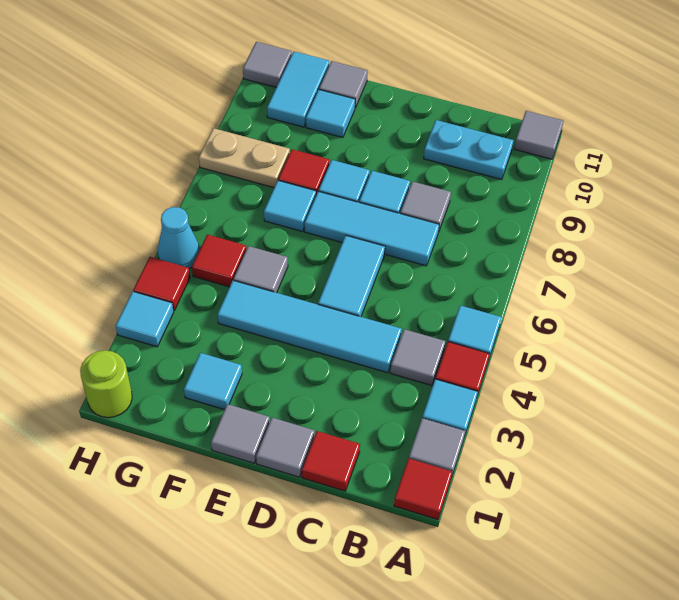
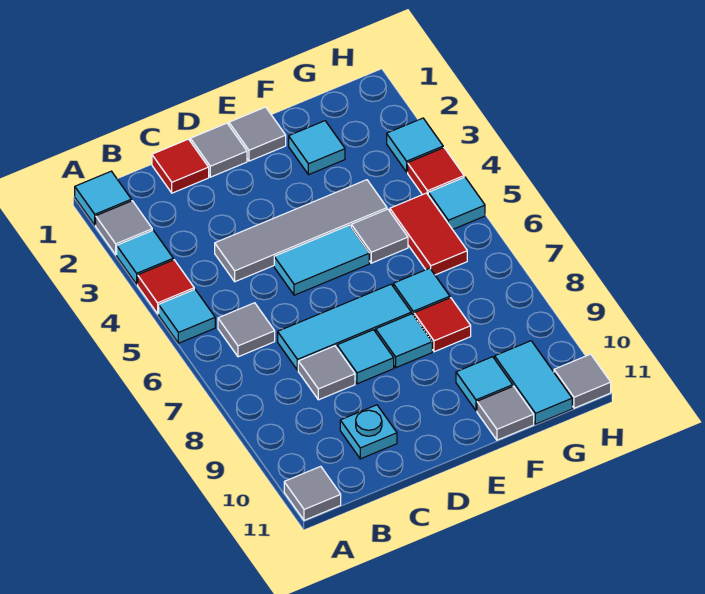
red tile A1 level 1 -> cyan tile A1 level 1
grey tile B4 level 1 -> grey tile B6 level 1
cyan plate B10:C10 level 1 -> cyan plate C10 level 1
cyan tile C4:F4 level 1 -> grey tile C4:F4 level 1
cyan tile D5:D6 level 1 -> cyan tile D5:E5 level 1
red tile G5 level 1 -> red tile G5:G6 level 1
tan plate G8:H8 level 1 -> none
lime round brick H1 level 1 -> none
cyan cone H5 level 1 -> cyan tile H5 level 1

